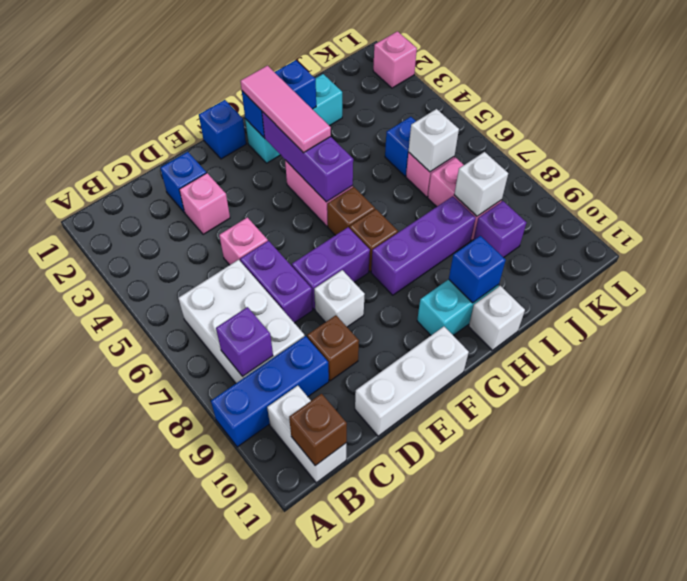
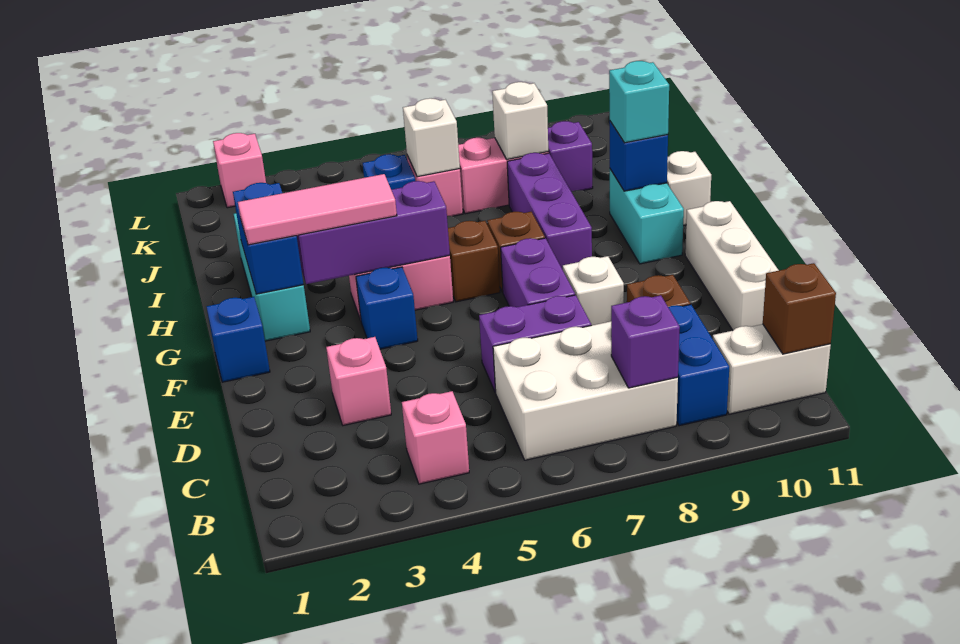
blue brick A9:C9 level 1 -> blue brick B9:C9 level 1
blue brick D2 level 1 -> blue brick F4 level 1
pink brick D5 level 1 -> pink brick B4 level 1
none -> cyan brick H10 level 3

